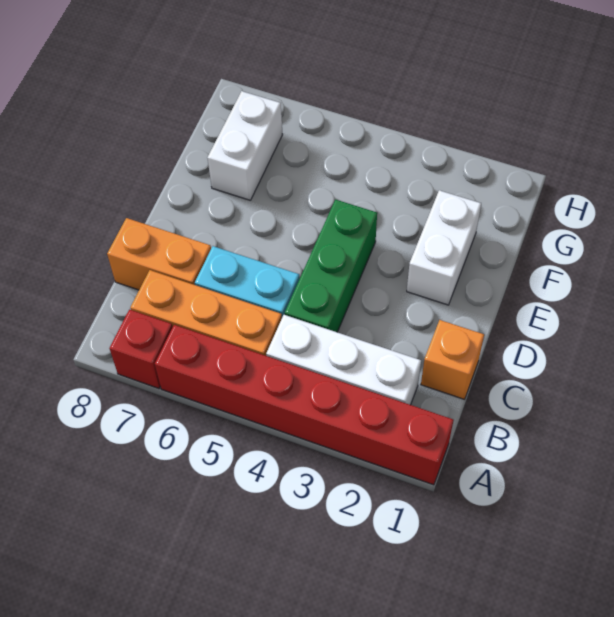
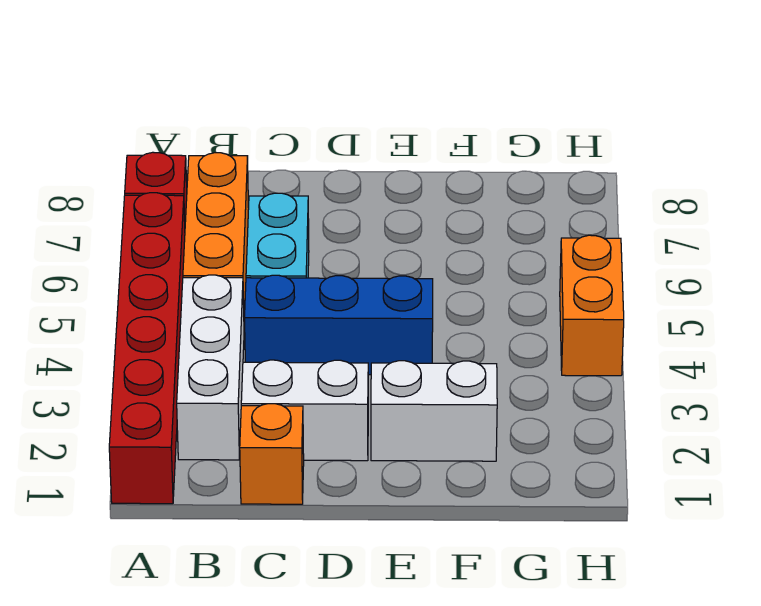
green brick C4:E4 level 1 -> blue brick C4:E4 level 1
orange brick C7:C8 level 1 -> orange brick H4:H5 level 1
white brick F7:G7 level 1 -> white brick C2:D2 level 1

